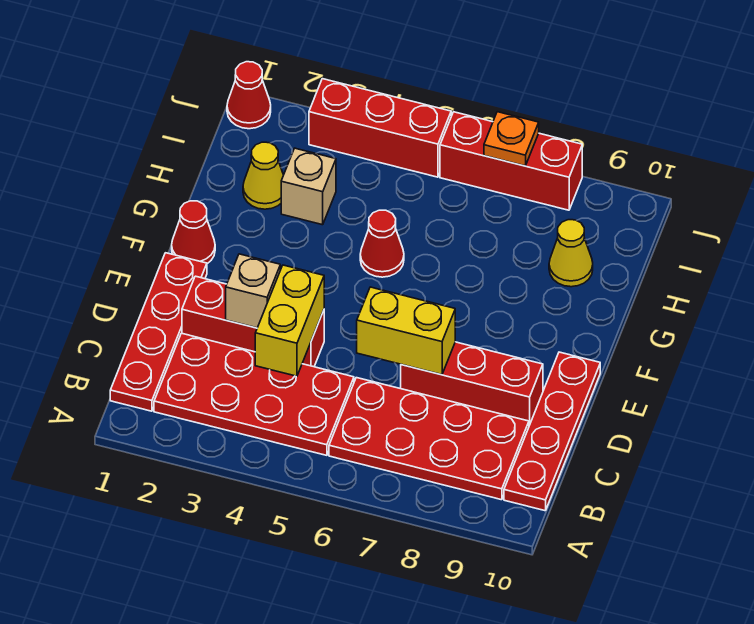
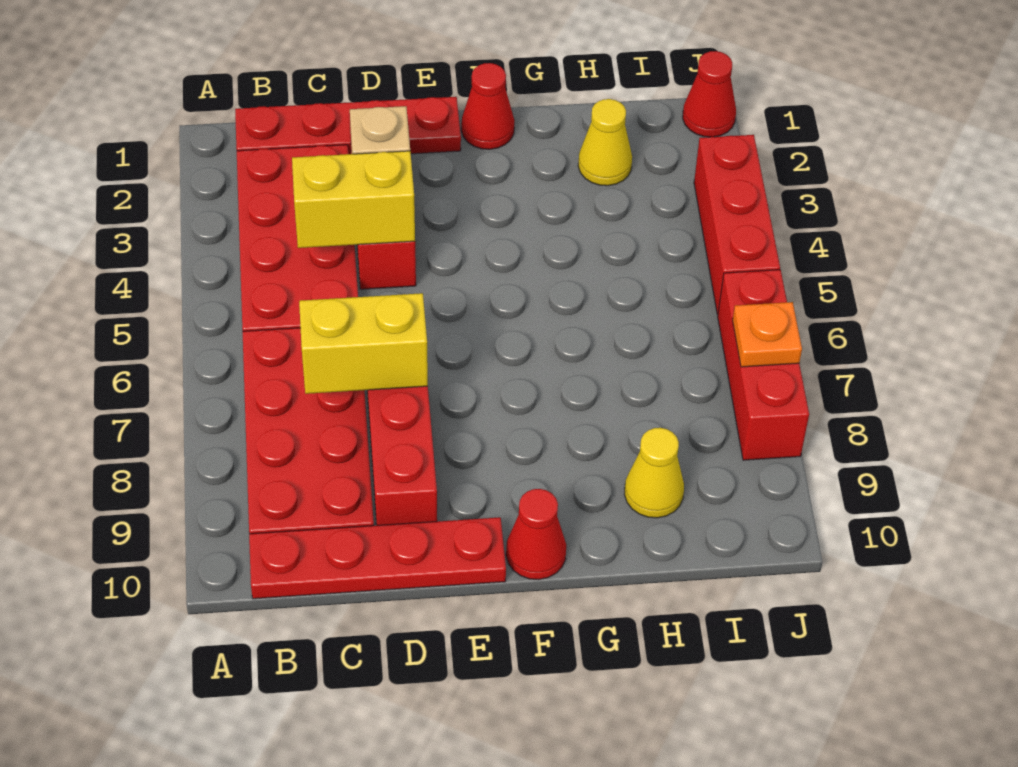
yellow brick D6:D7 level 2 -> yellow brick C7:D7 level 2
red cone G5 level 1 -> red cone F10 level 1
tan brick H3 level 1 -> none

